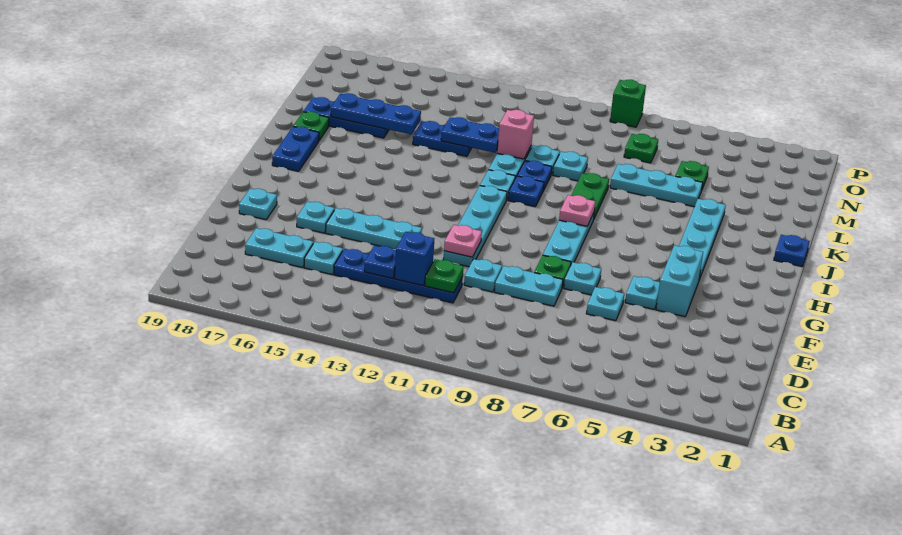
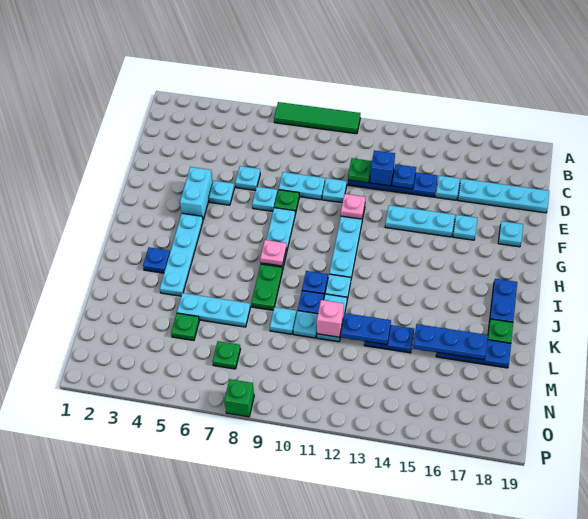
none -> green tile A7:A10 level 1
cyan plate D16:D17 level 1 -> cyan plate D16:D19 level 1
blue plate J1 level 1 -> blue plate J3 level 1

